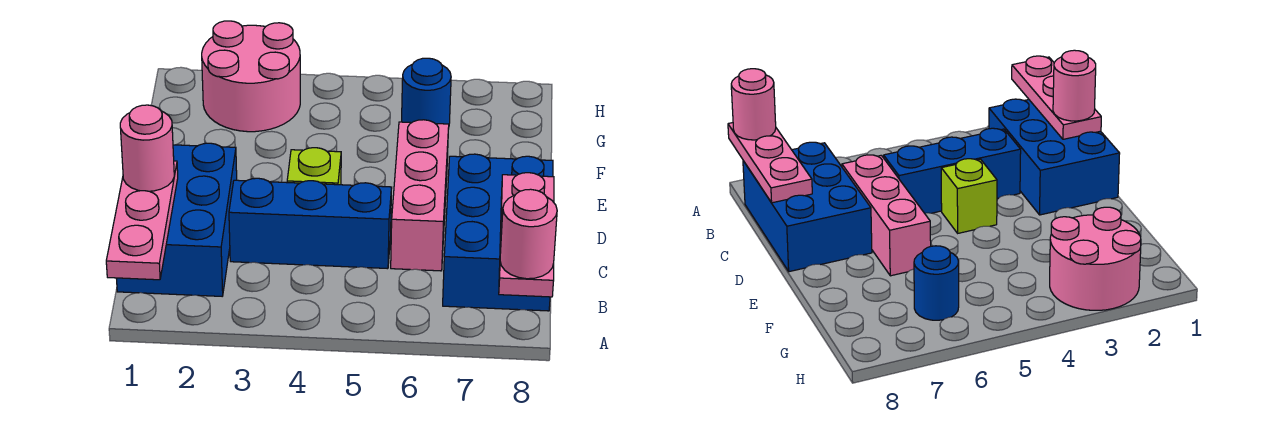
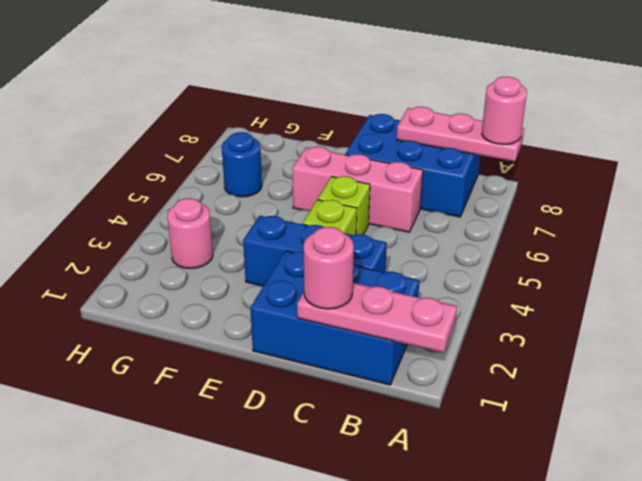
blue brick C3:C5 level 1 -> blue brick C3:E3 level 1
none -> lime brick D5 level 1
pink round brick G2:H3 level 1 -> pink round brick G3 level 1

